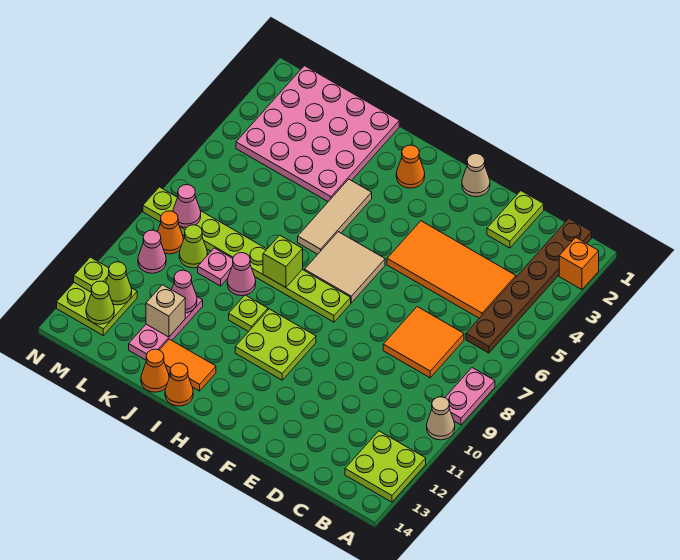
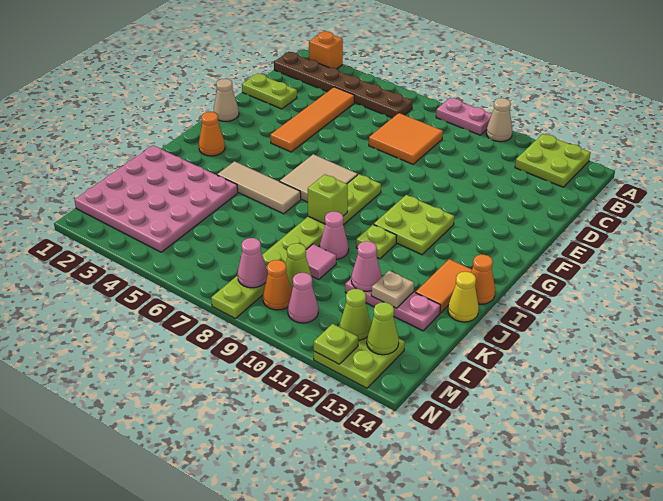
orange tile C4:F5 level 1 -> orange tile C4:F4 level 1
orange cone J14 level 1 -> yellow cone J14 level 1
pink plate K9 level 1 -> pink tile K9 level 1
tan brick K12 level 2 -> tan plate K12 level 2

